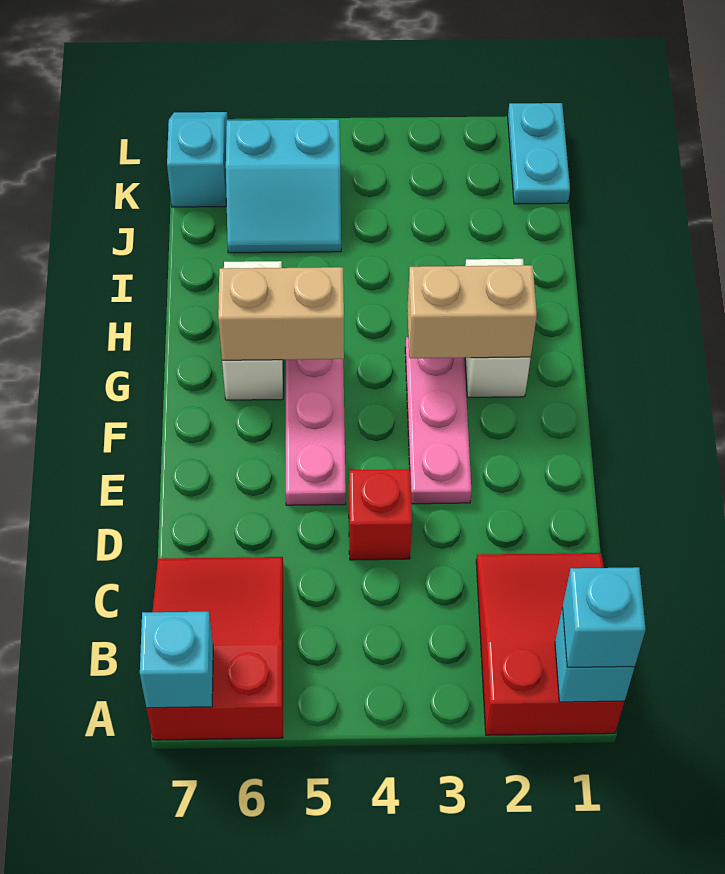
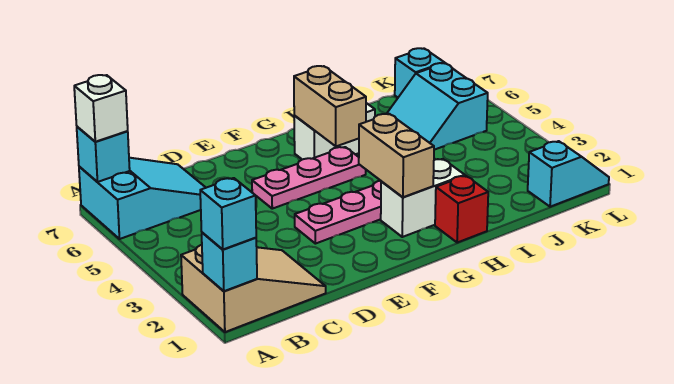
red slope A1:C2 level 1 top A -> tan slope A1:C2 level 1 top A
red slope A6:C7 level 1 top A -> cyan slope A6:C7 level 1 top A
none -> white brick A7 level 3
red brick D4 level 1 -> red brick H1 level 1
cyan plate K1:L1 level 1 -> cyan slope K1:L1 level 1 top K

